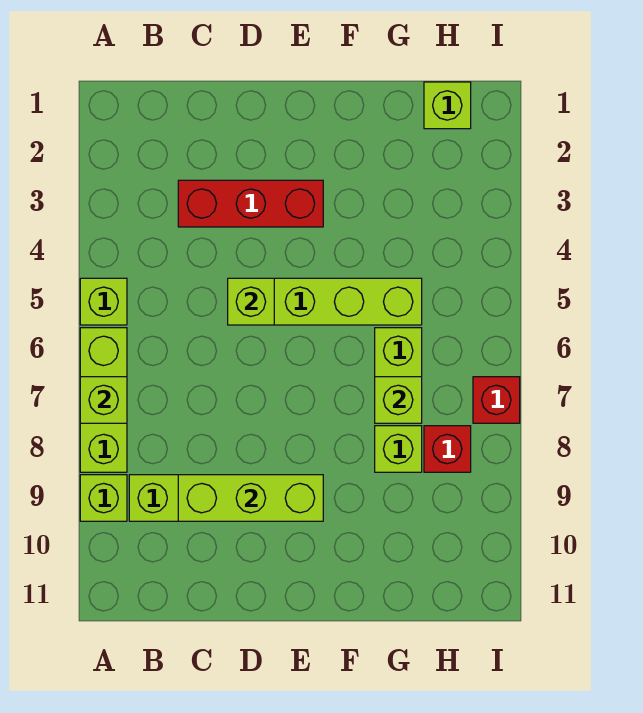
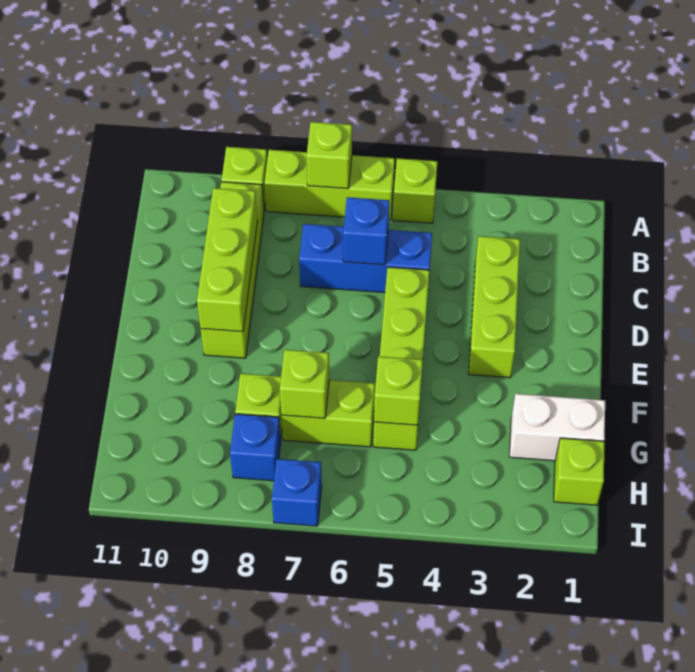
red brick C3:E3 level 1 -> lime brick C3:E3 level 1
none -> blue brick C5:C7 level 1
none -> blue brick C6 level 2
lime brick D5 level 2 -> lime brick G5 level 2
none -> white brick G1:G2 level 1
red brick H8 level 1 -> blue brick H8 level 1
red brick I7 level 1 -> blue brick I7 level 1

